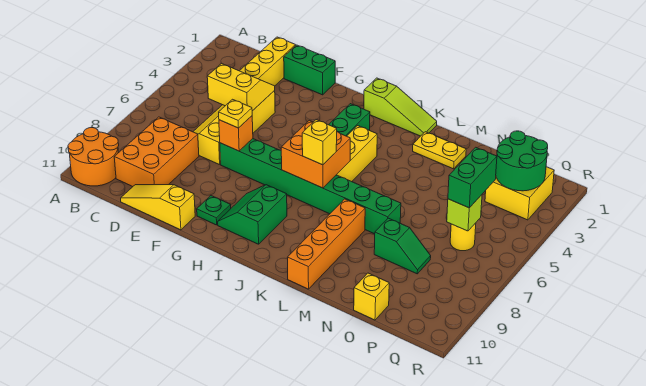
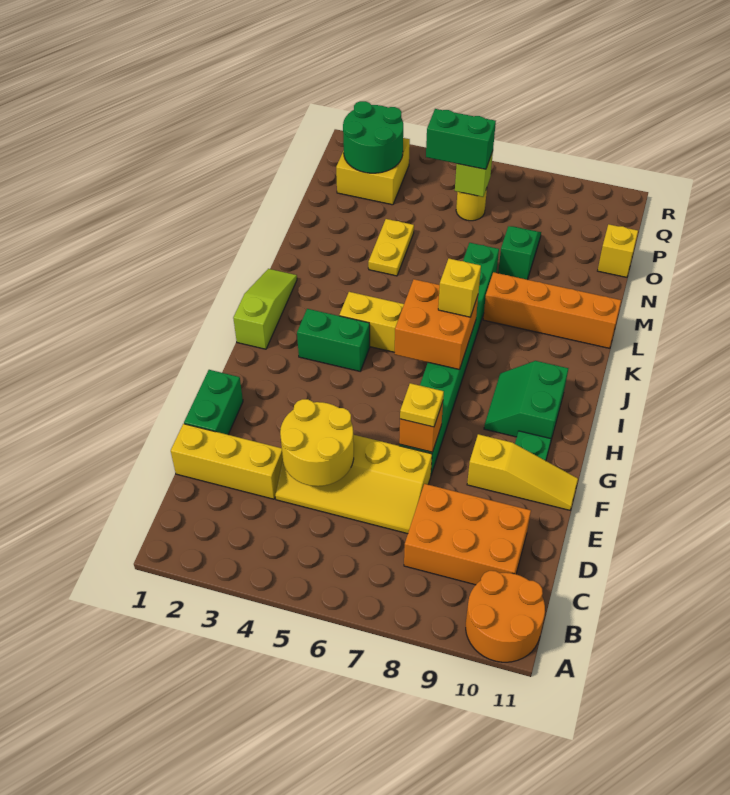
yellow slope D4:E5 level 2 top 5 -> yellow round brick D4:E5 level 2
yellow slope D11:F11 level 1 top F -> yellow slope F9:F11 level 1 top 9
green slope H9:I10 level 1 top I -> green slope H9:I10 level 1 top 10
yellow plate L2:M2 level 1 -> yellow plate M4:N4 level 1

